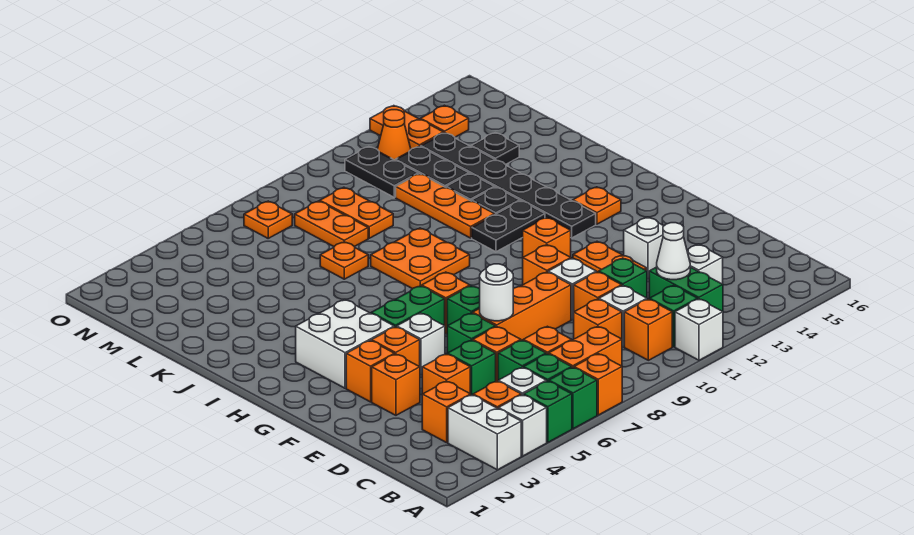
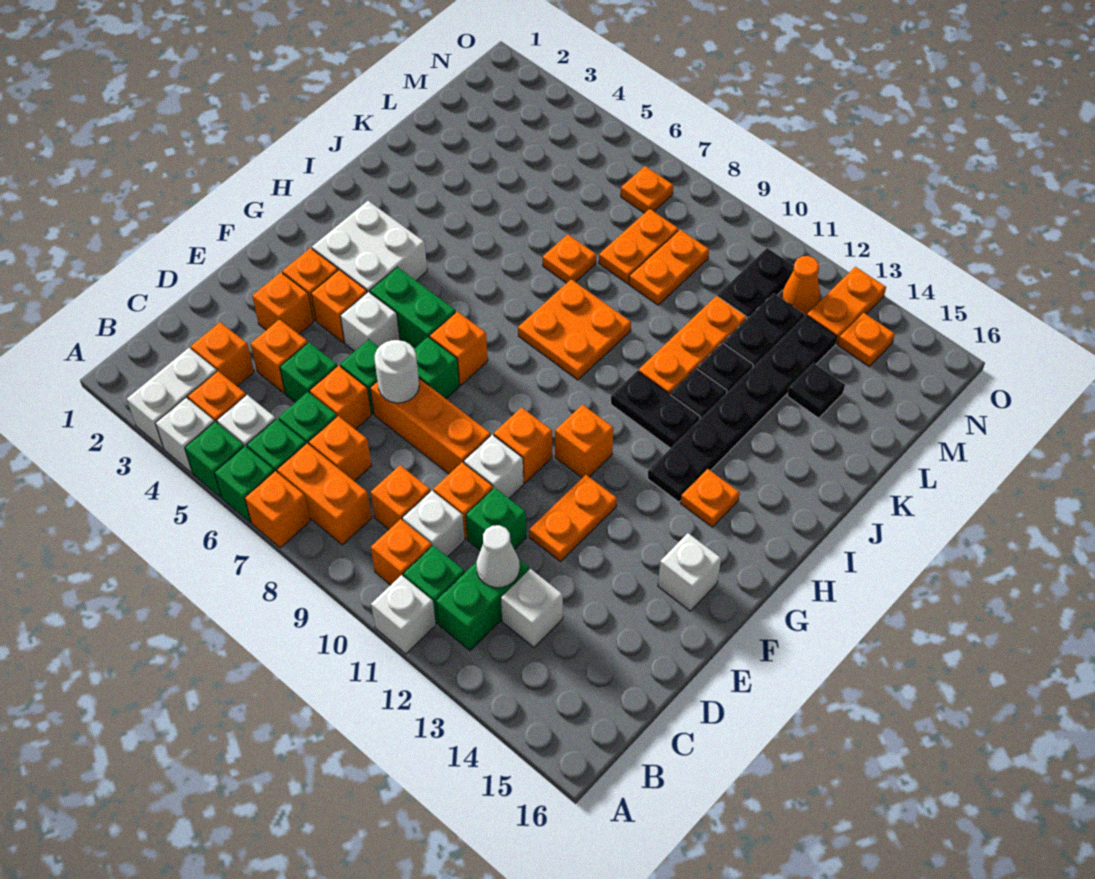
white brick E13 level 1 -> white brick F15 level 1

